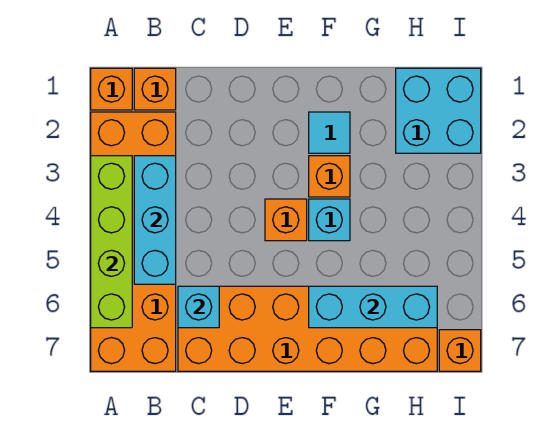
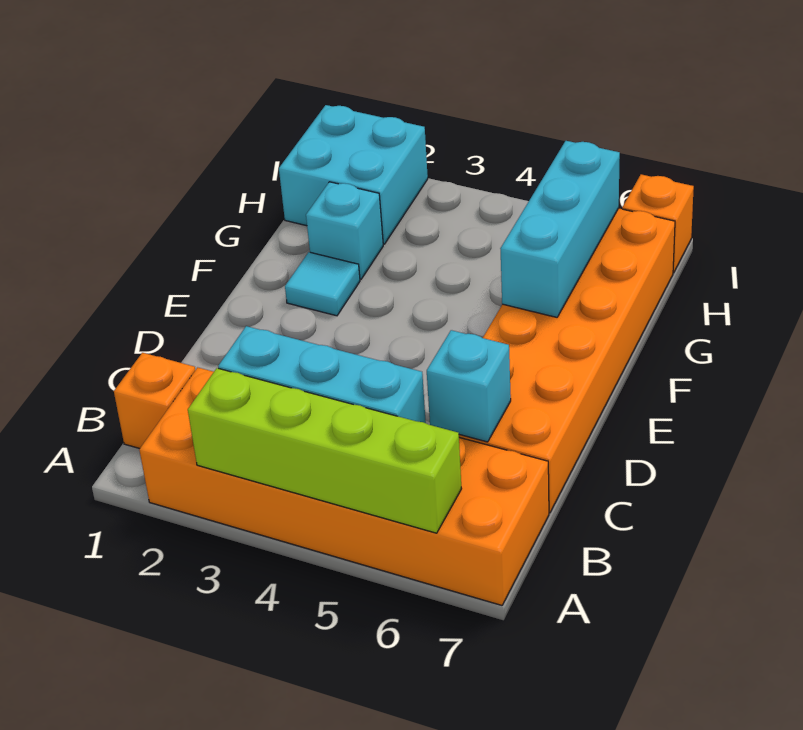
orange brick A1 level 1 -> none
orange brick E4 level 1 -> none
orange brick F3 level 1 -> none
cyan brick F4 level 1 -> cyan brick G2 level 1

